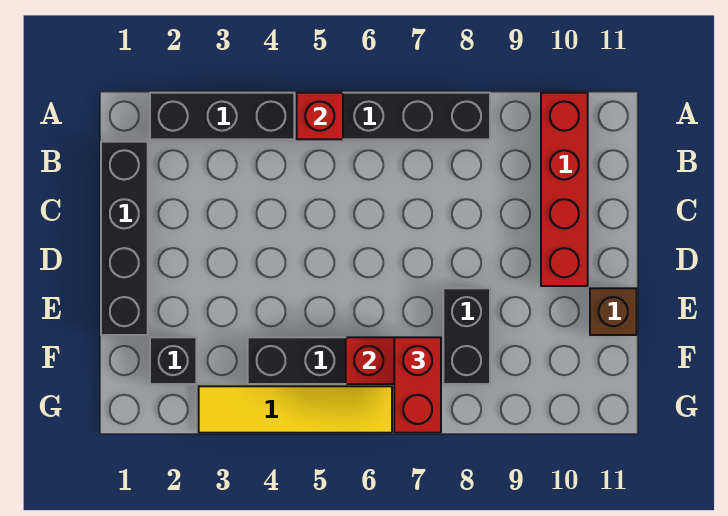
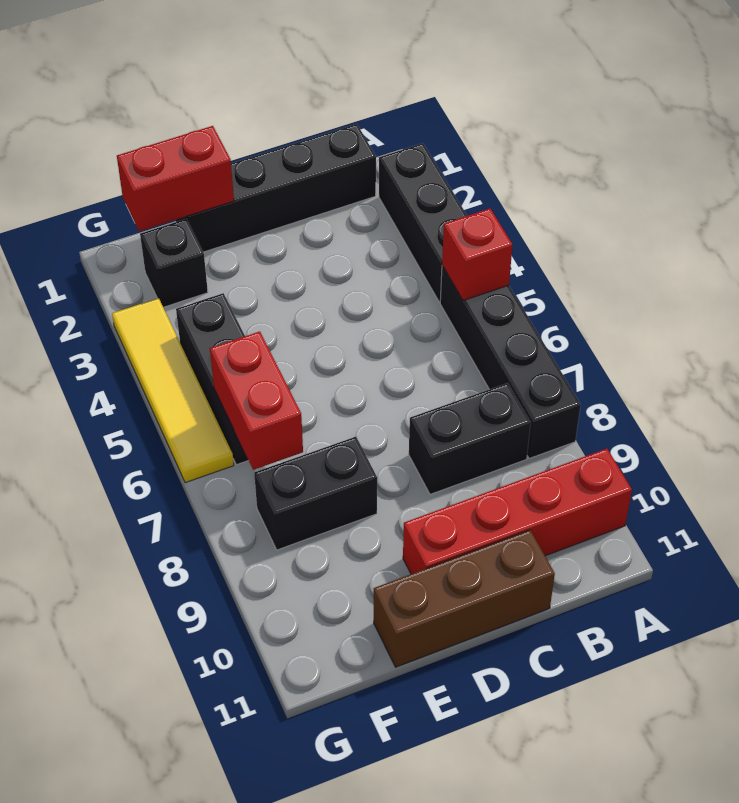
none -> black brick B8:C8 level 1
brown brick E11 level 1 -> brown brick C11:E11 level 1
red brick F7:G7 level 3 -> red brick E1:F1 level 2

